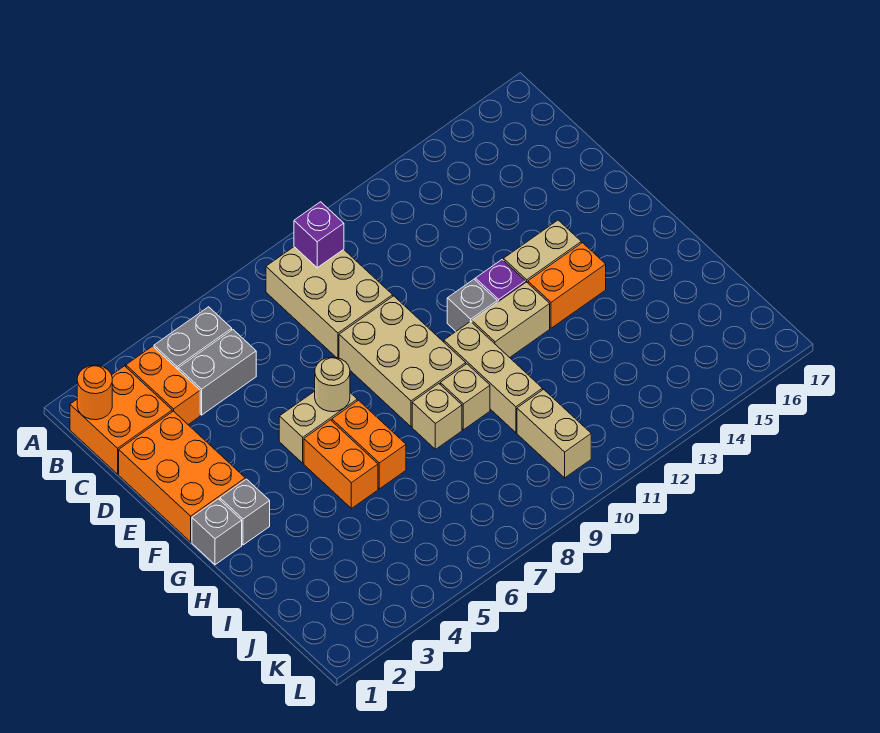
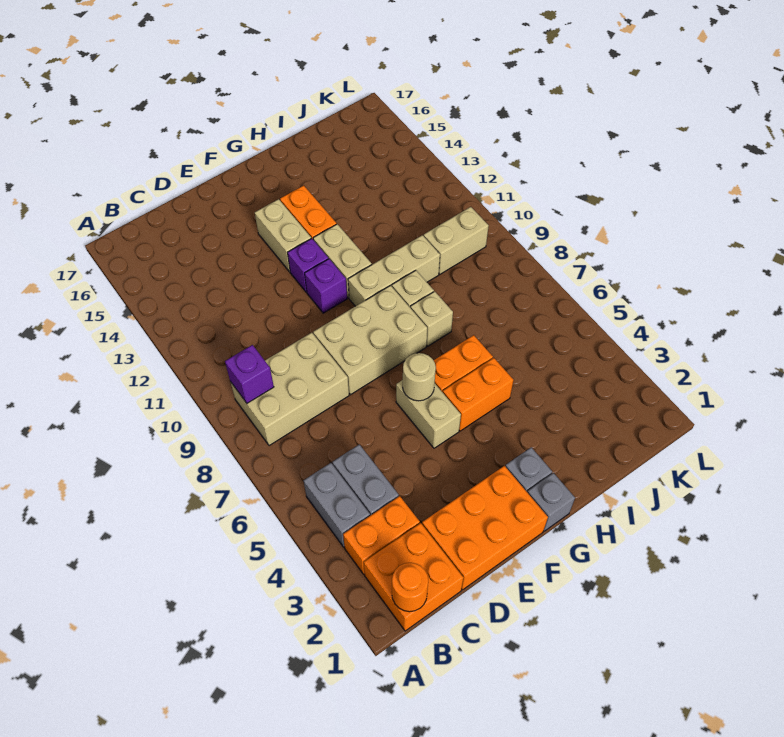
grey brick F11 level 1 -> purple brick F11 level 1

